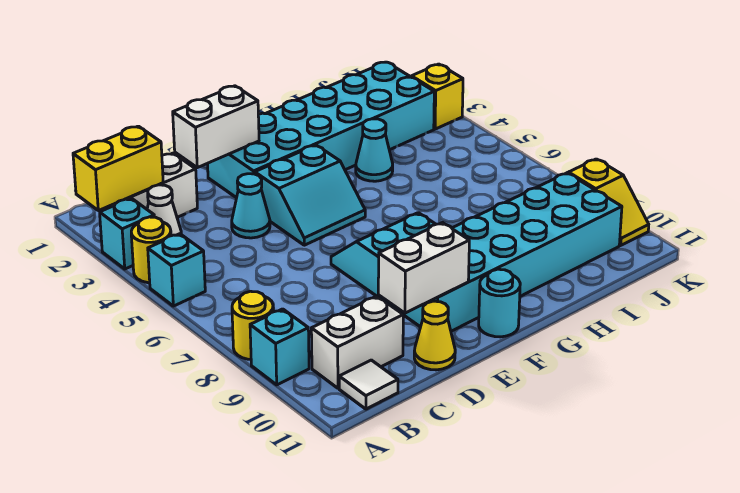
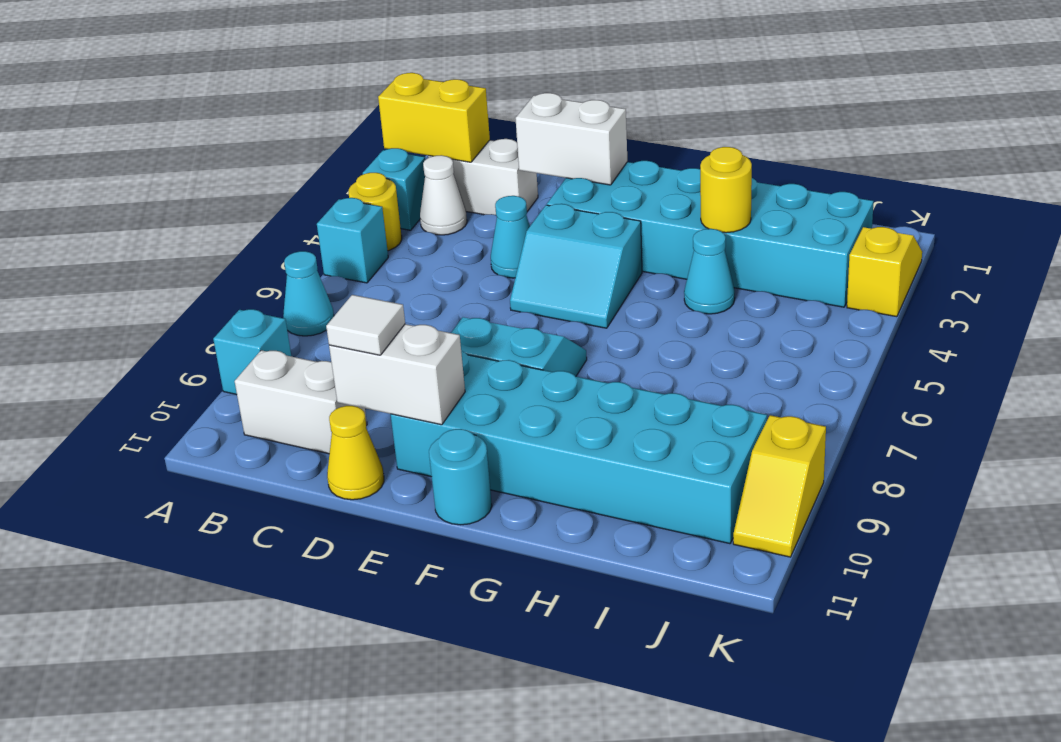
none -> cyan cone A7 level 1
yellow round brick A8 level 1 -> yellow round brick H3 level 2
white tile B11 level 1 -> white tile D10 level 3

